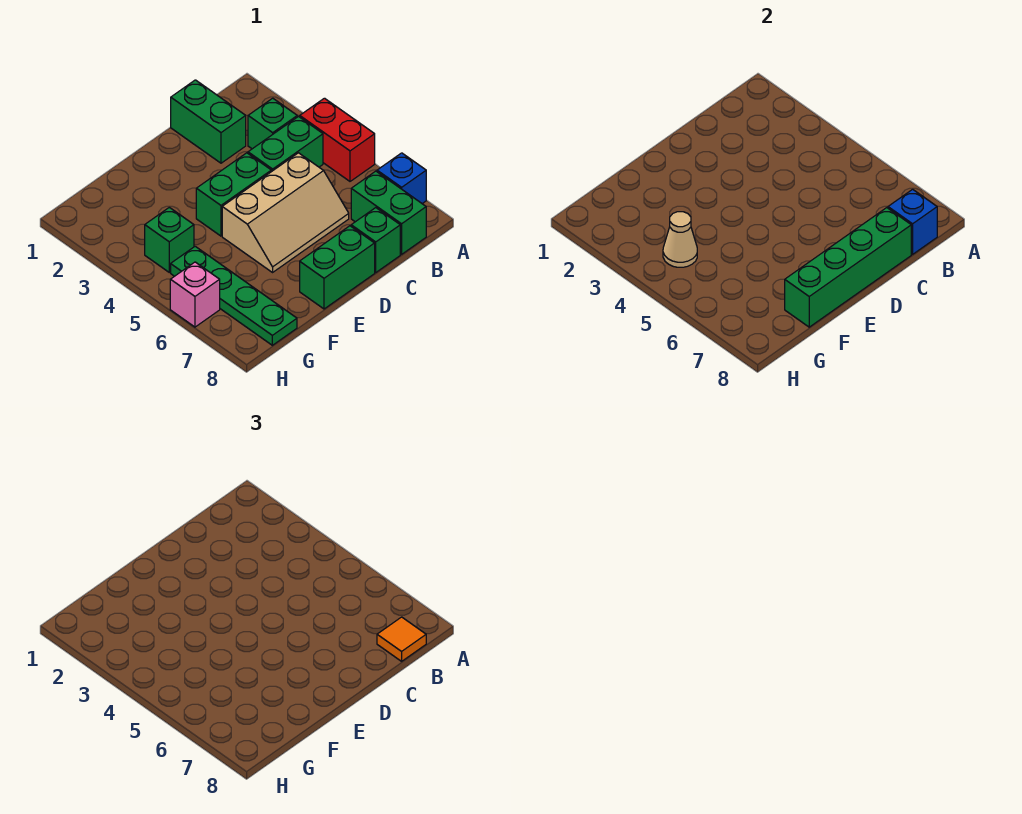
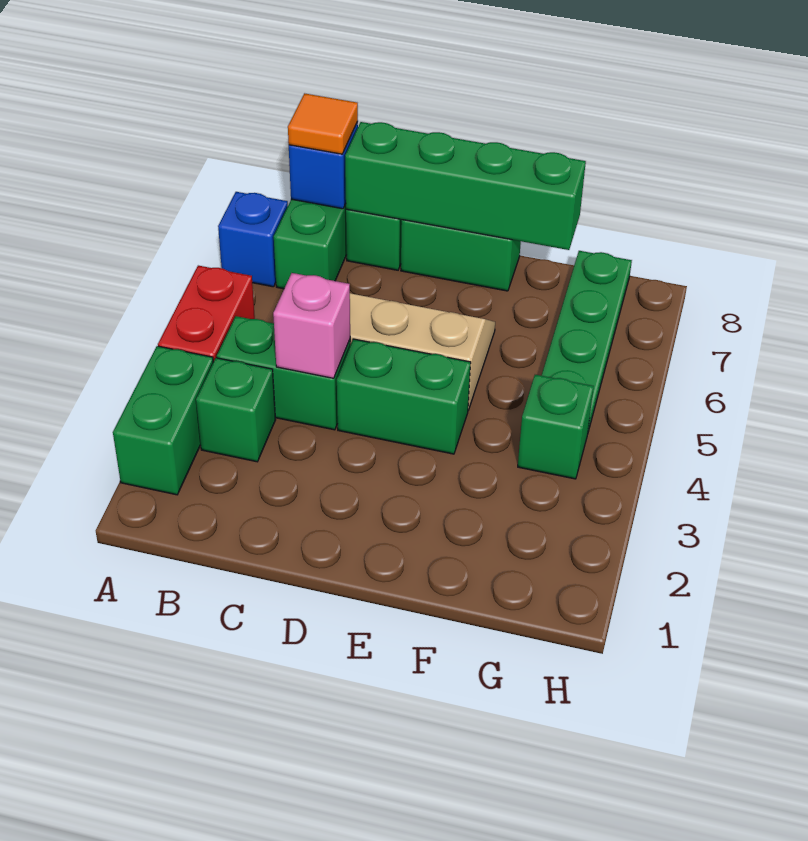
green brick C1:C2 level 1 -> green brick A2:A3 level 1
tan cone G4 level 2 -> none
pink brick H6 level 1 -> pink brick C4 level 2

